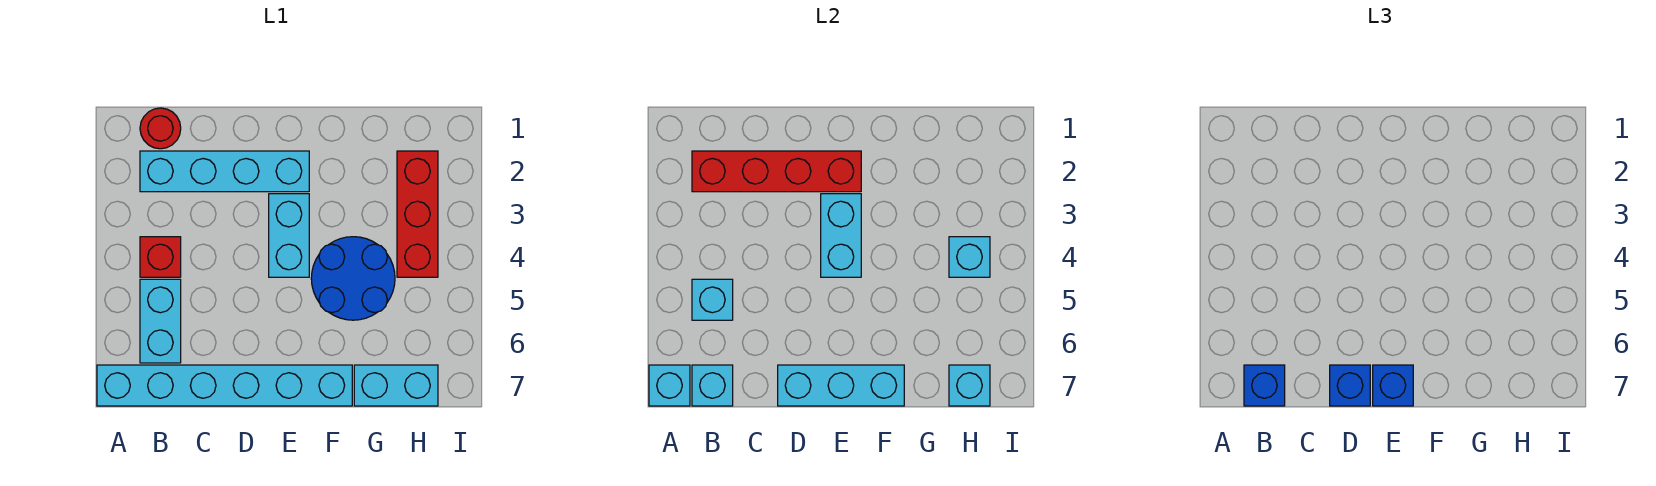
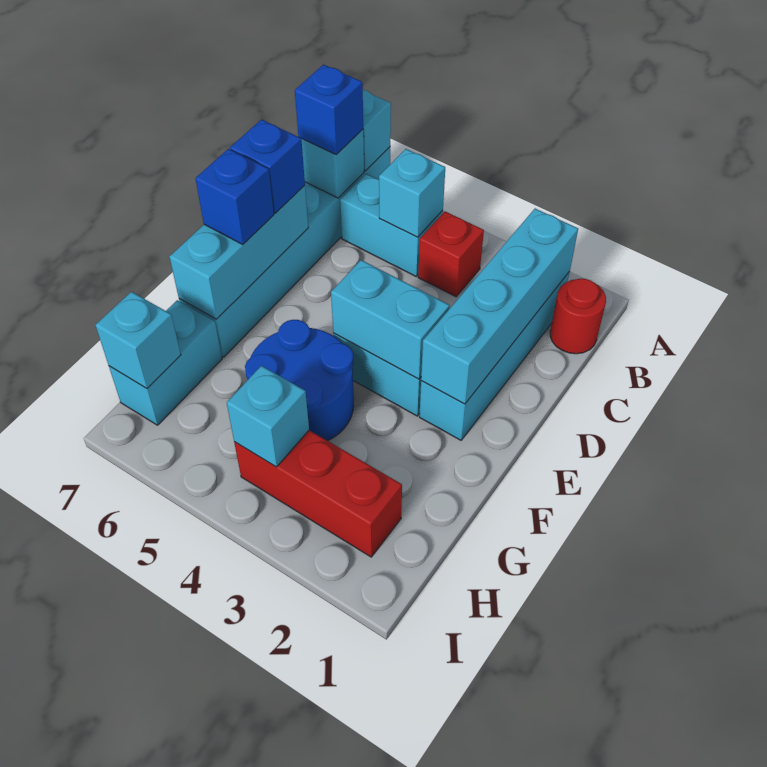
red brick B2:E2 level 2 -> cyan brick B2:E2 level 2

